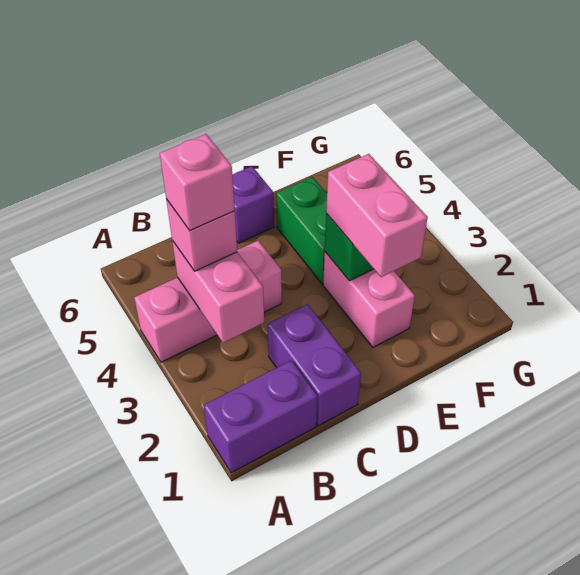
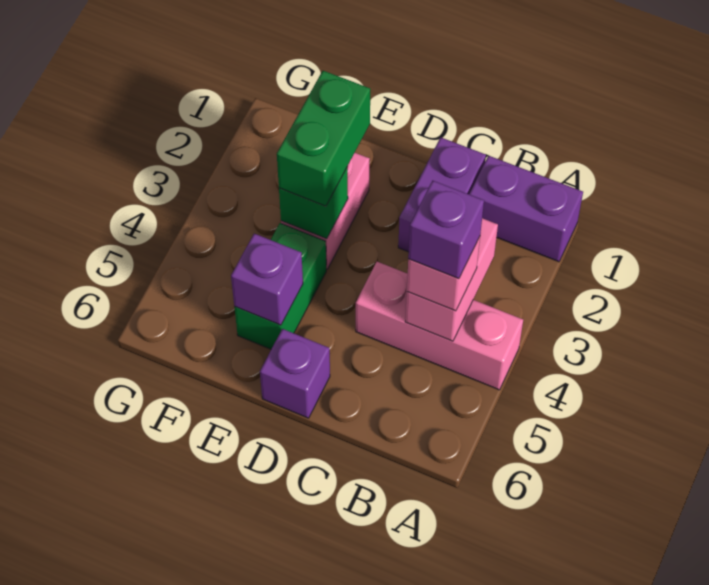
pink brick B4 level 4 -> purple brick B4 level 4
pink brick E2:E3 level 3 -> green brick E2:E3 level 3
none -> purple brick E5 level 2

